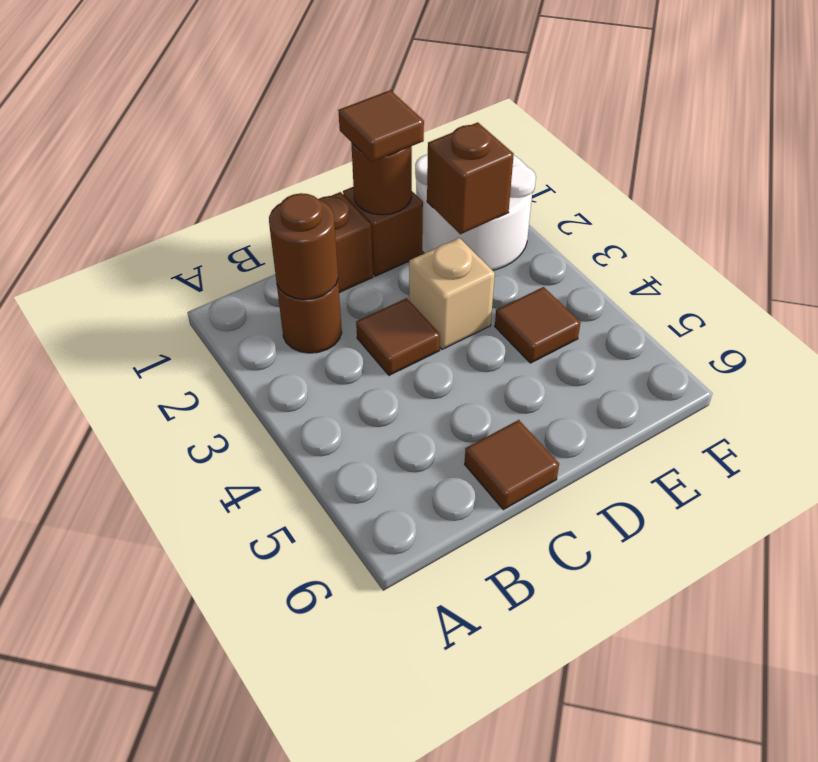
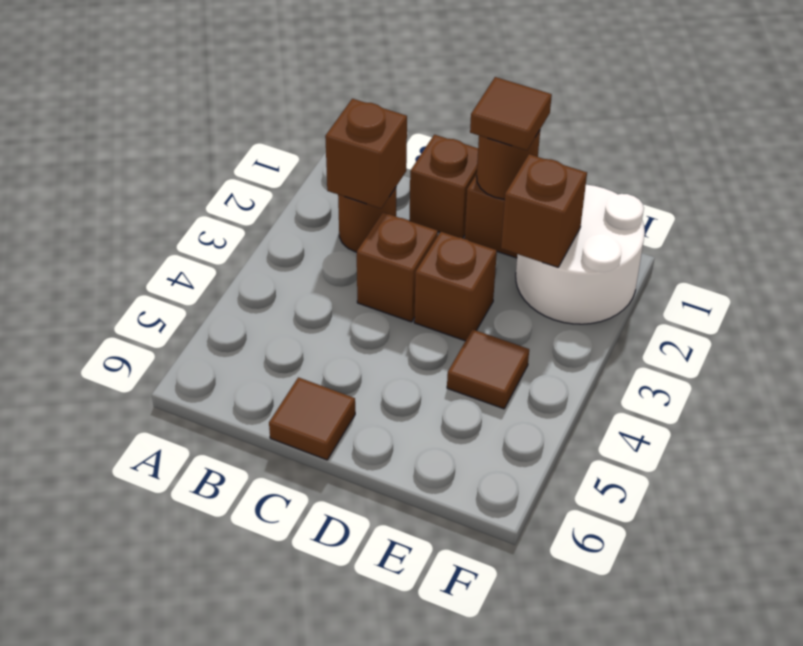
brown round brick B2 level 2 -> brown brick B2 level 2
brown tile C3 level 1 -> brown brick C3 level 1
tan brick D3 level 1 -> brown brick D3 level 1

